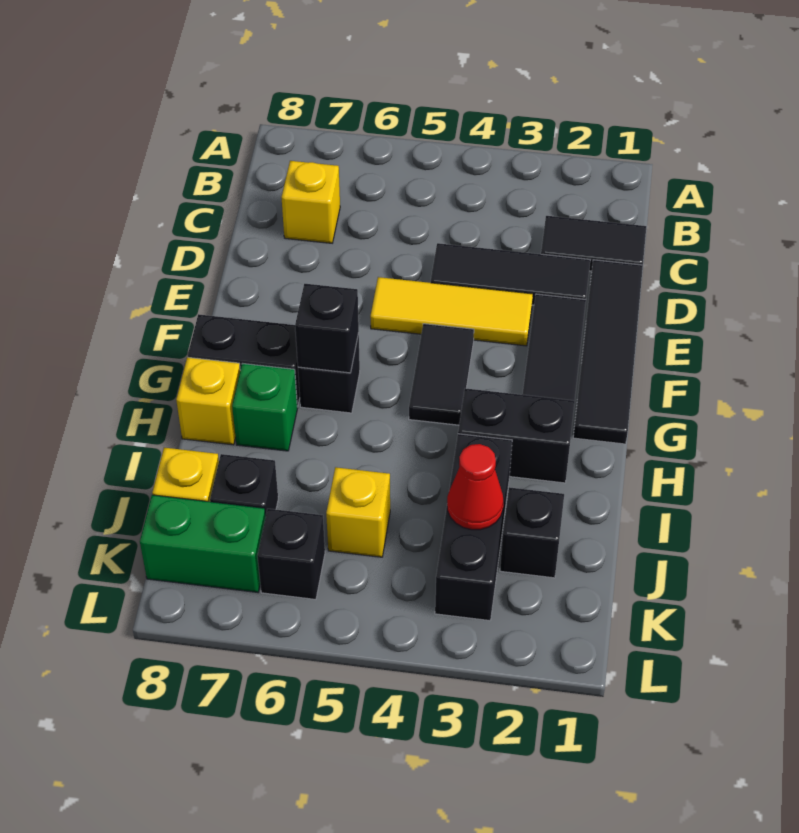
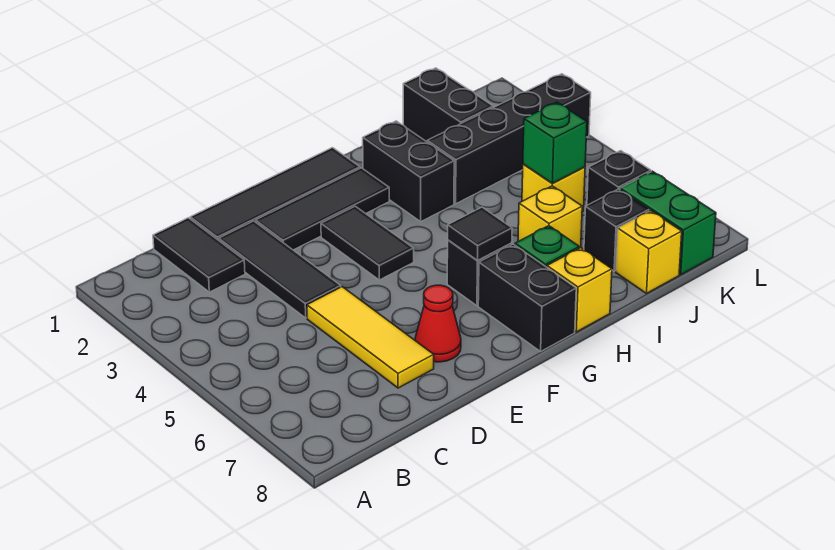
yellow brick C7 level 1 -> yellow brick I6 level 1
yellow tile E3:E5 level 1 -> yellow tile D5:D7 level 1
black tile F4:G4 level 1 -> black tile F3:F4 level 1
black brick G6 level 2 -> black tile G6 level 2
black brick I3:K3 level 1 -> black brick I3:L3 level 1
black brick J2 level 1 -> black brick J1:J2 level 1
red cone J3 level 2 -> red cone E7 level 1
none -> green brick J5 level 2

